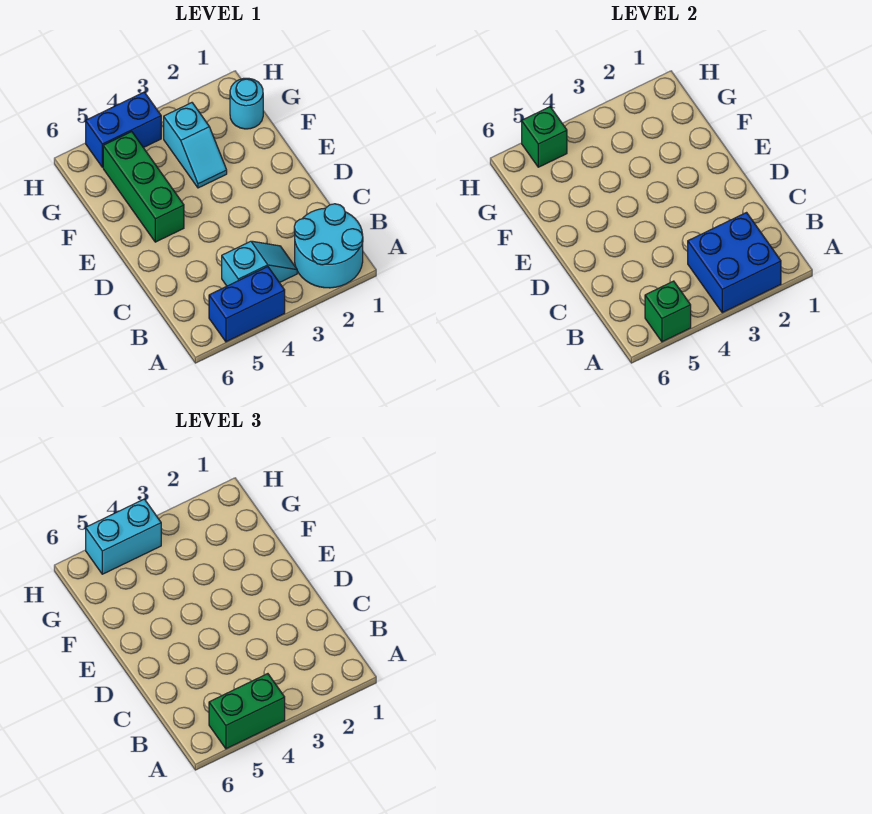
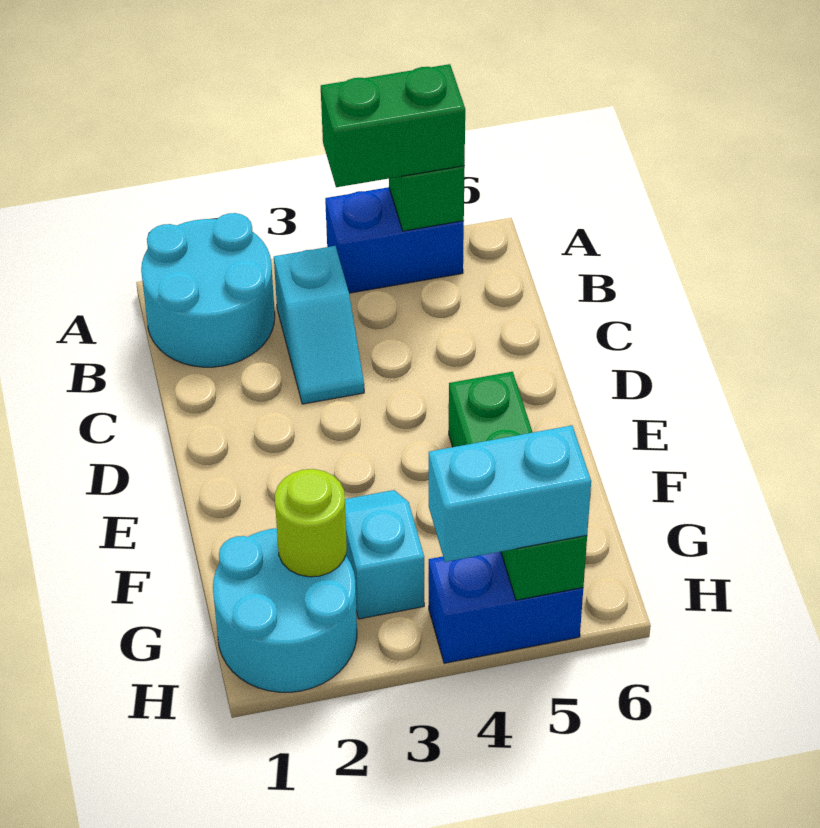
blue brick A2:B3 level 2 -> none
cyan slope B3:B4 level 1 top 4 -> cyan slope B3:C3 level 1 top B
cyan round brick G1 level 1 -> cyan round brick G1:H2 level 1
none -> lime round brick G2 level 2

